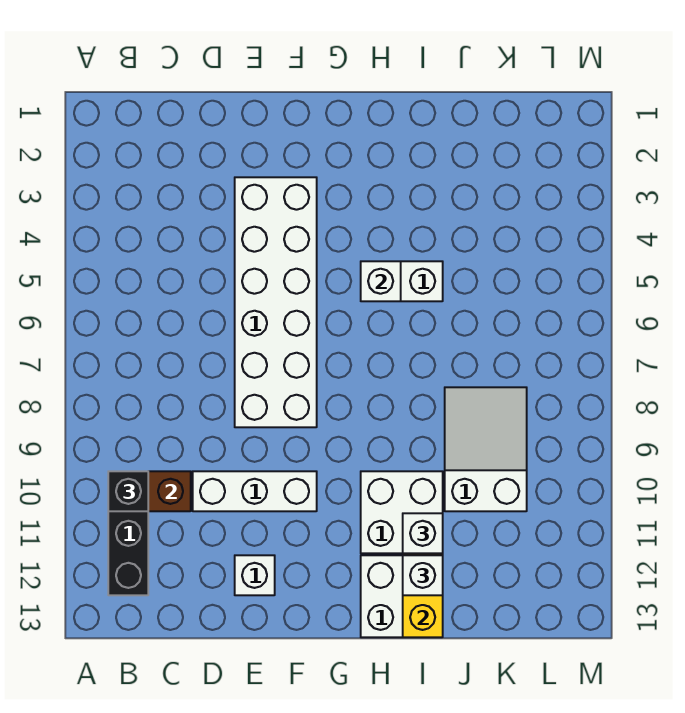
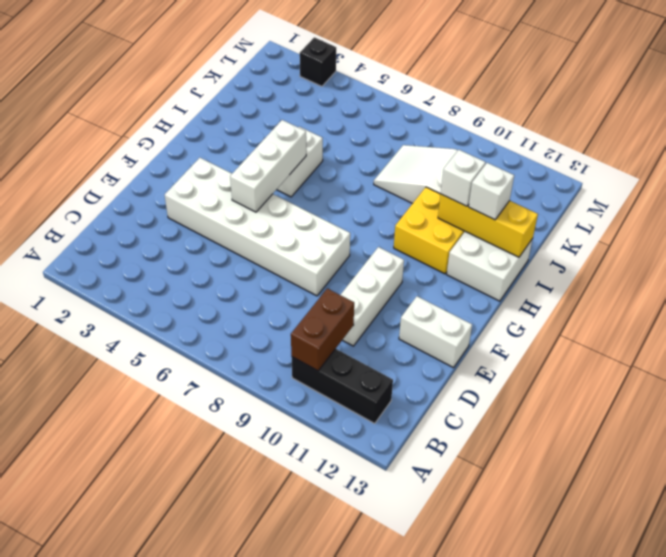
black brick B10 level 3 -> black brick M3 level 1
white brick E12 level 1 -> white brick E12:E13 level 1
white brick H5 level 2 -> white brick F5:H5 level 2
white brick H10:I11 level 1 -> yellow brick H10:I11 level 1

